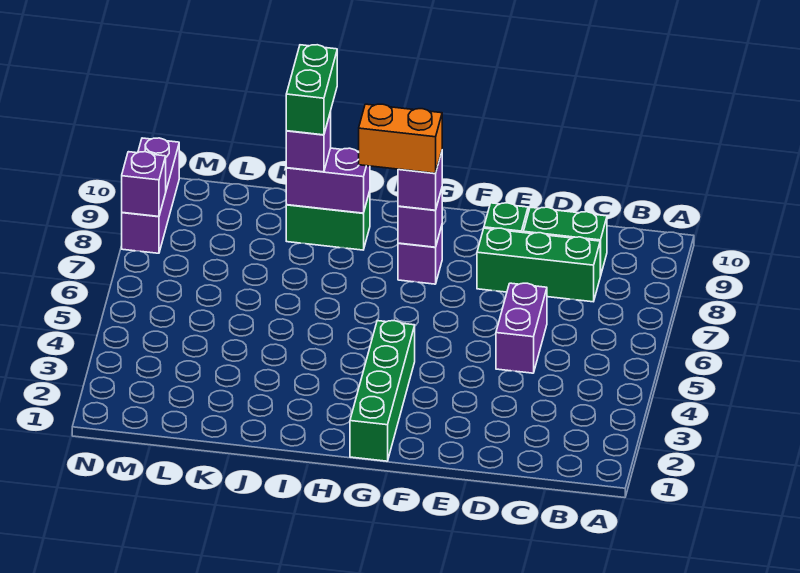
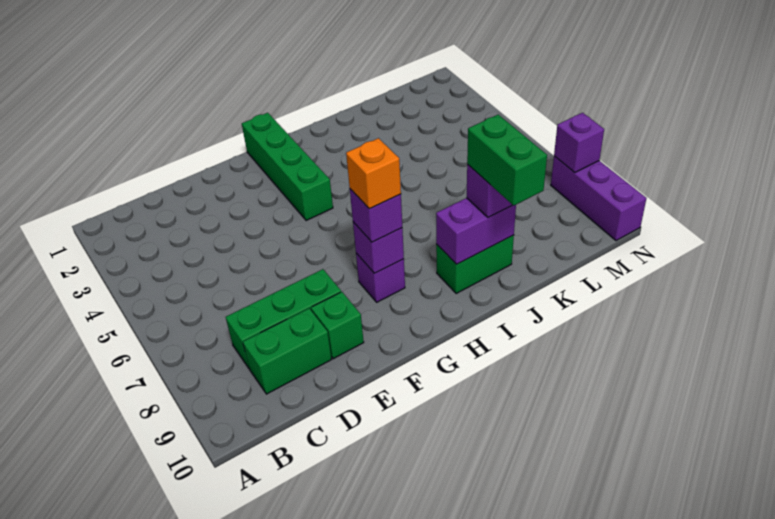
purple brick D5:D6 level 1 -> none
orange brick G8:H8 level 4 -> orange brick G8 level 4

